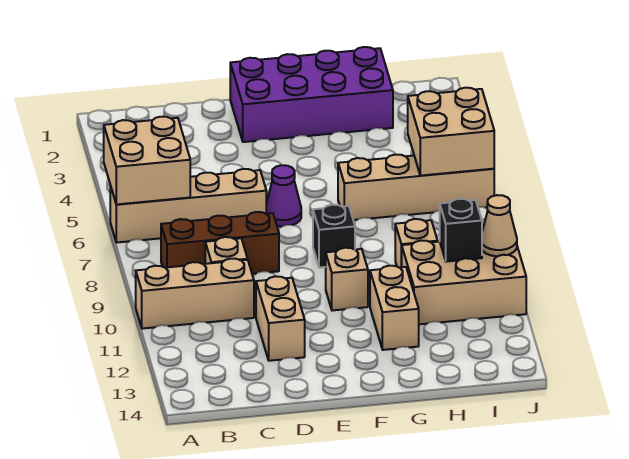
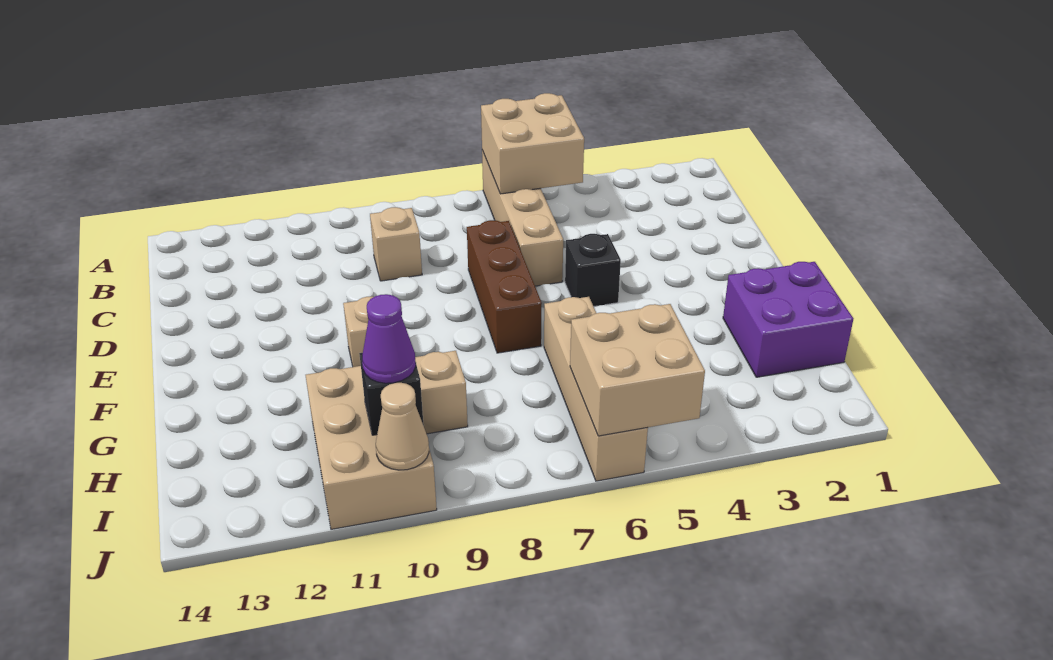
tan brick A10:C10 level 1 -> none
brown brick B8:D8 level 1 -> brown brick D7:F7 level 1
tan brick D11:D12 level 1 -> none
purple brick E1:H2 level 1 -> purple brick G1:H2 level 1
purple cone E6 level 1 -> purple cone I10 level 3
black brick F8 level 1 -> black brick E5 level 1
tan brick G11:G12 level 1 -> none

